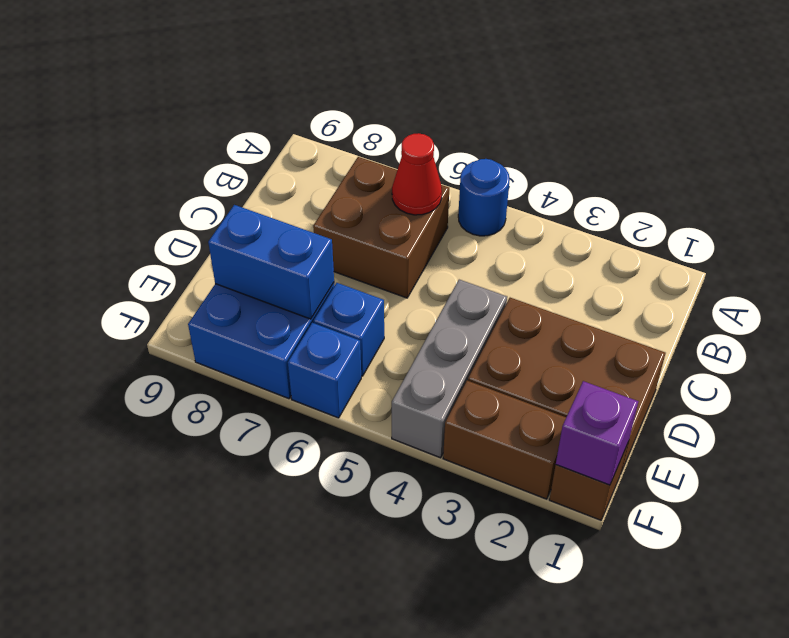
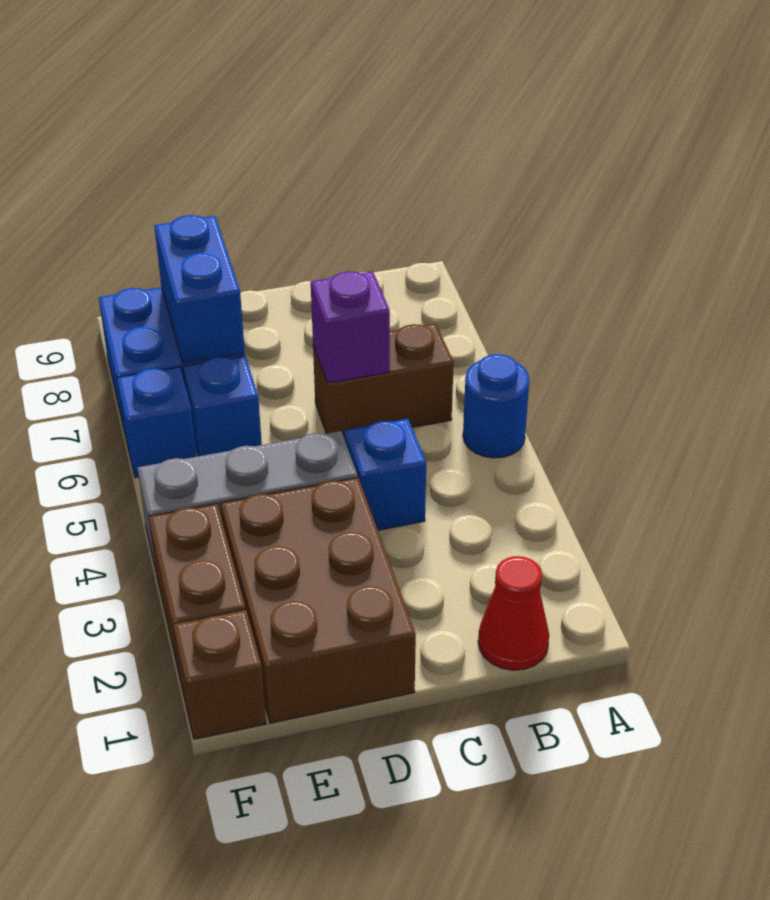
brown brick B6:C7 level 1 -> brown brick B6:C6 level 1
red cone B6 level 2 -> red cone B1 level 1
none -> blue brick C4 level 1
purple brick F1 level 2 -> purple brick C6 level 2

